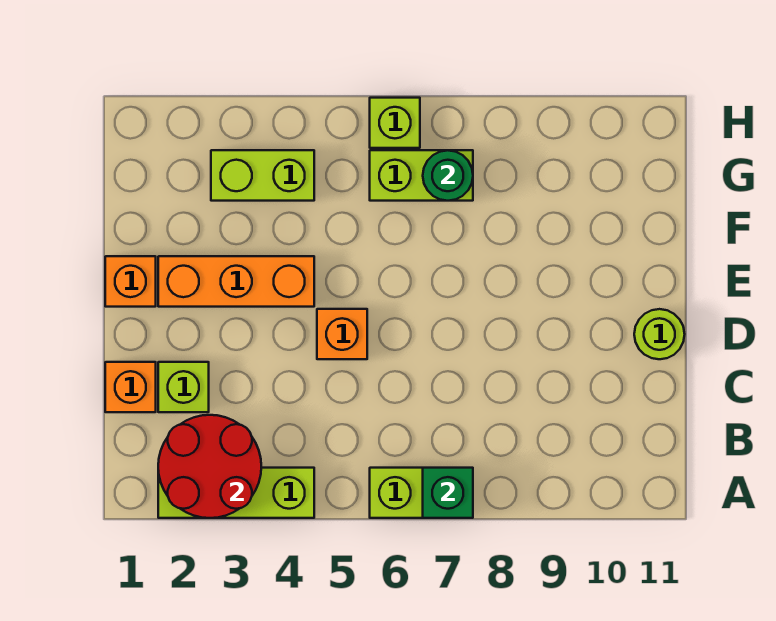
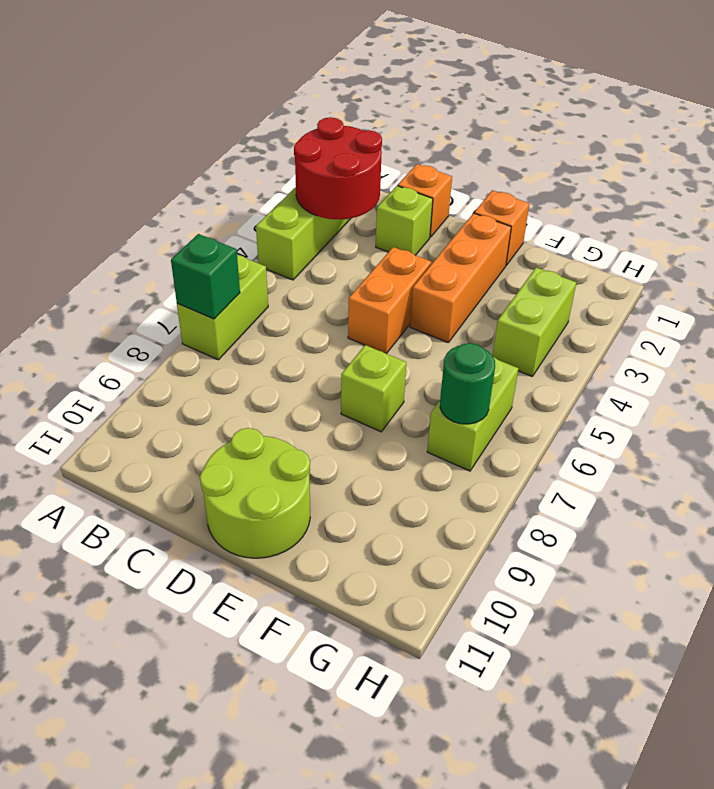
orange brick D5 level 1 -> orange brick D4:D5 level 1
lime round brick D11 level 1 -> lime round brick D10:E11 level 1
lime brick H6 level 1 -> lime brick E7 level 1

